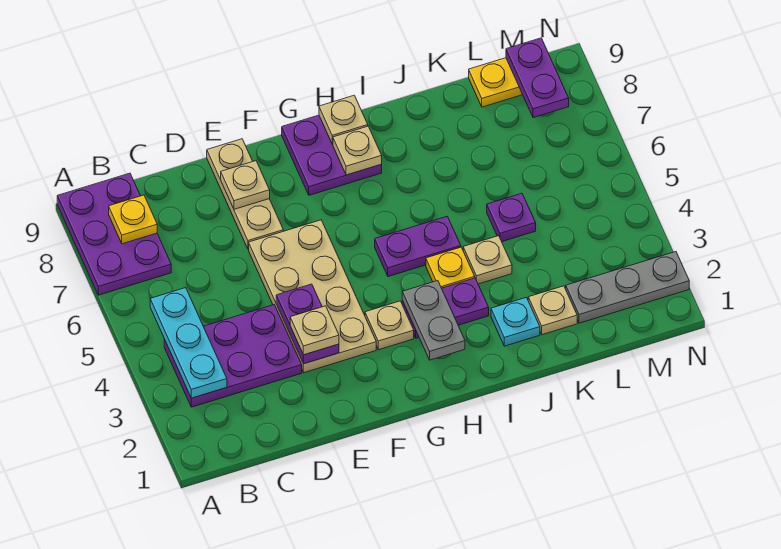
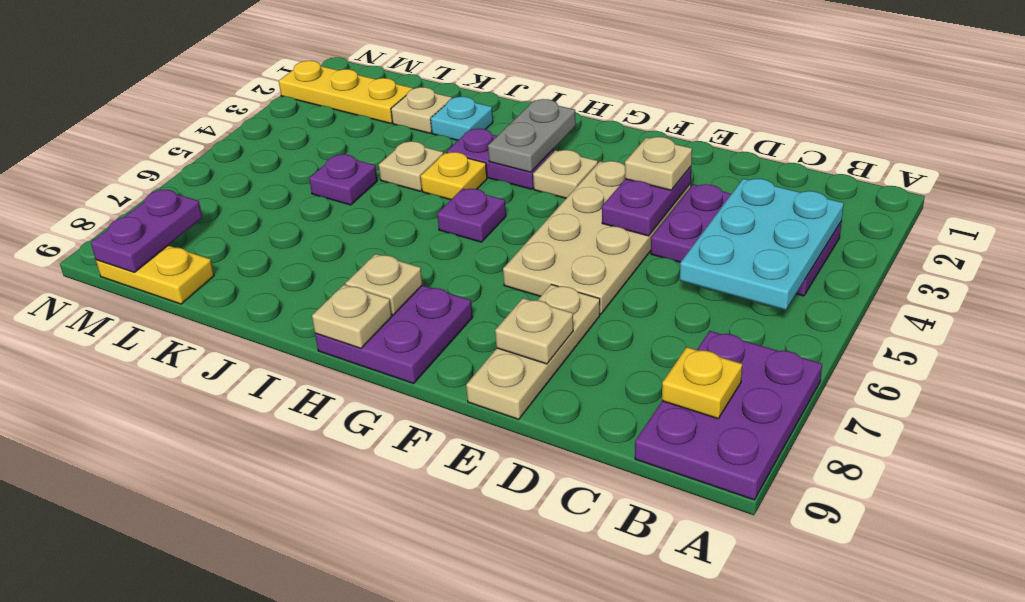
cyan plate B3:B5 level 2 -> cyan plate B3:C5 level 2
purple plate H5:I5 level 1 -> purple plate H5 level 1
grey plate L2:N2 level 1 -> yellow plate L2:N2 level 1

